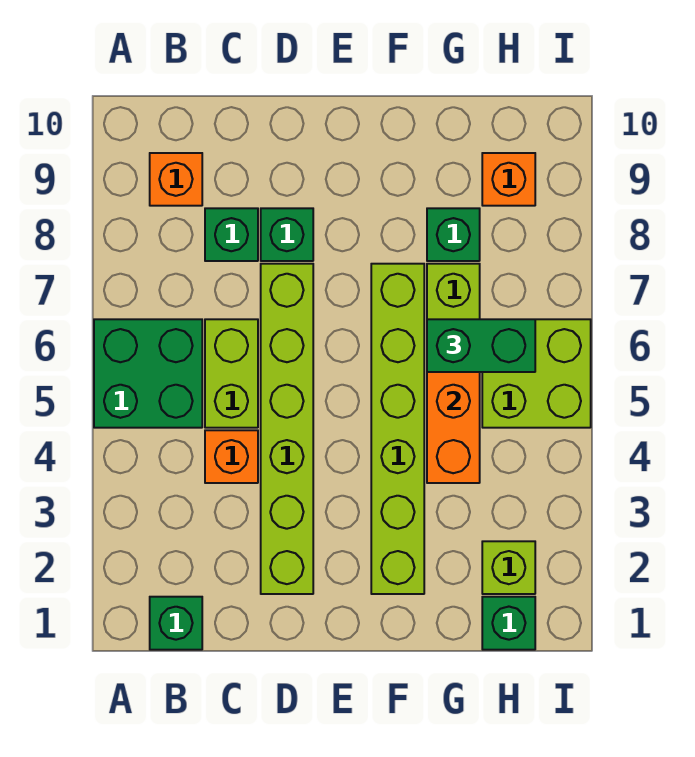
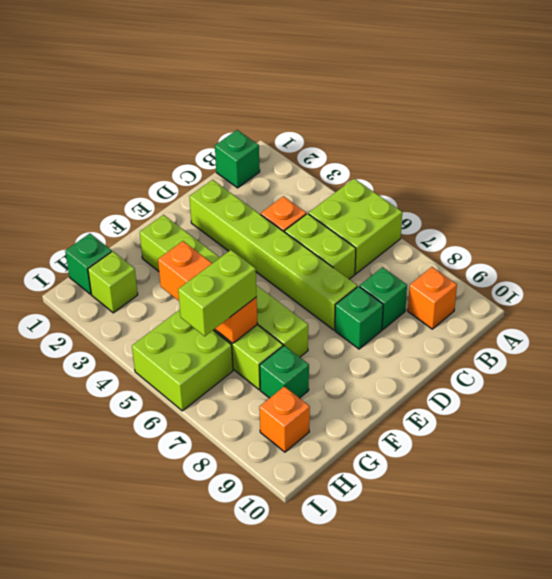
green brick A5:B6 level 1 -> lime brick A5:B6 level 1
green brick G6:H6 level 3 -> lime brick G6:H6 level 3

